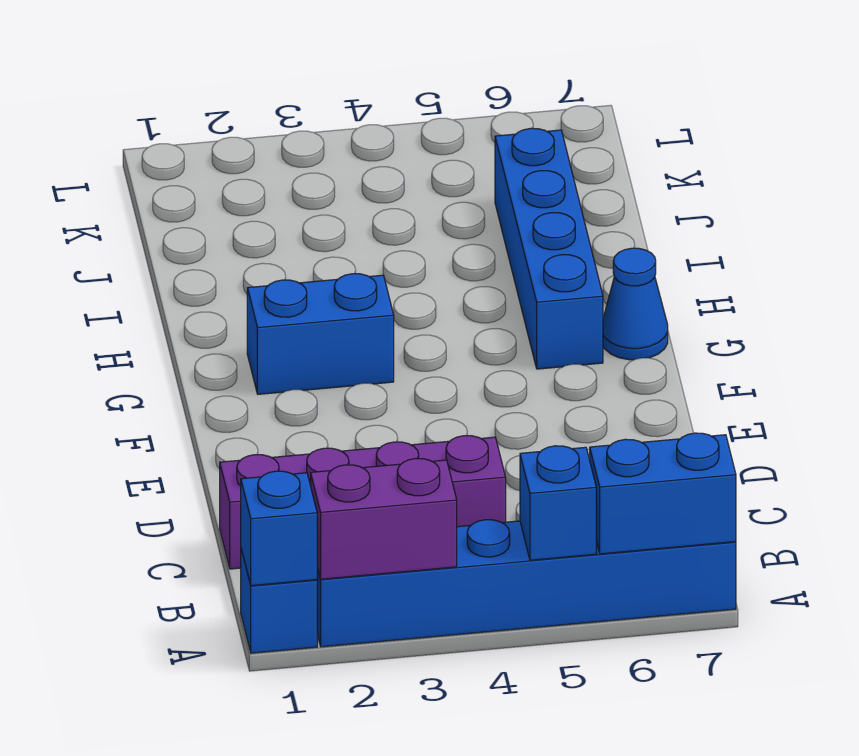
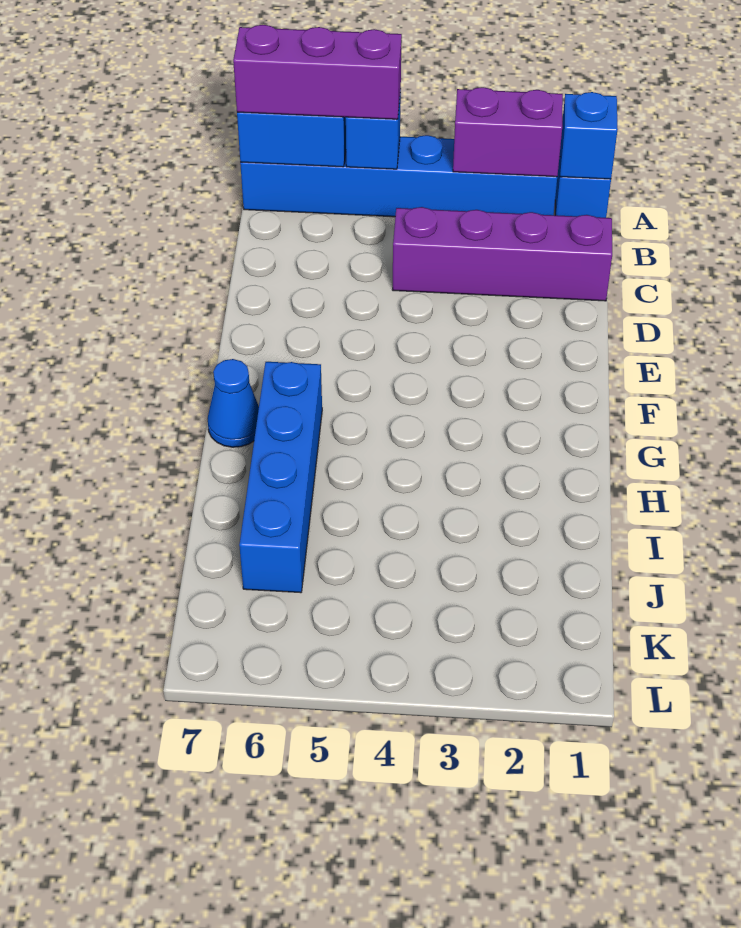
none -> purple brick A5:A7 level 3
blue brick G2:G3 level 1 -> none

